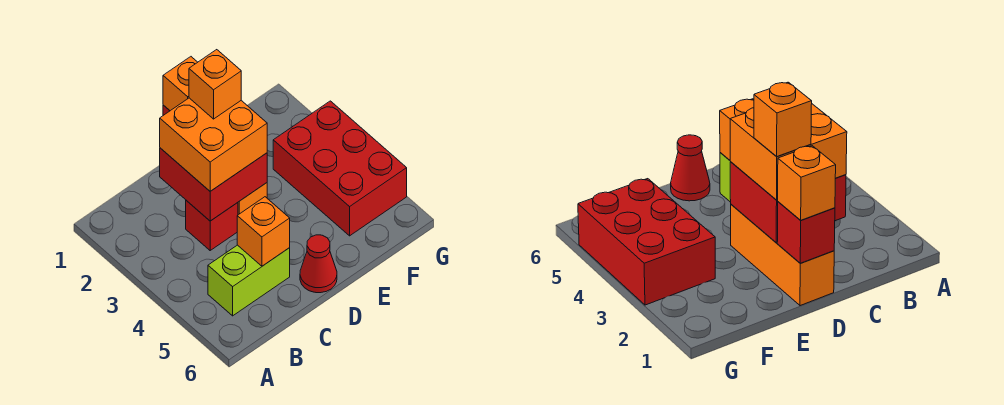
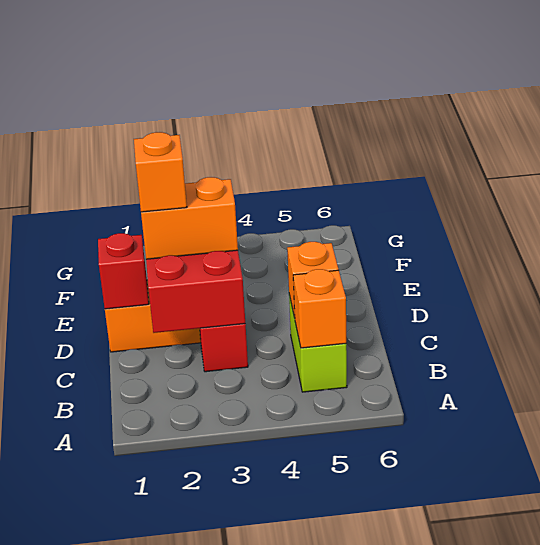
orange brick C2:D3 level 3 -> orange brick D2:D3 level 3
orange brick D1 level 3 -> orange brick B5 level 2
red cone D6 level 1 -> none
red brick F3:G5 level 1 -> none

